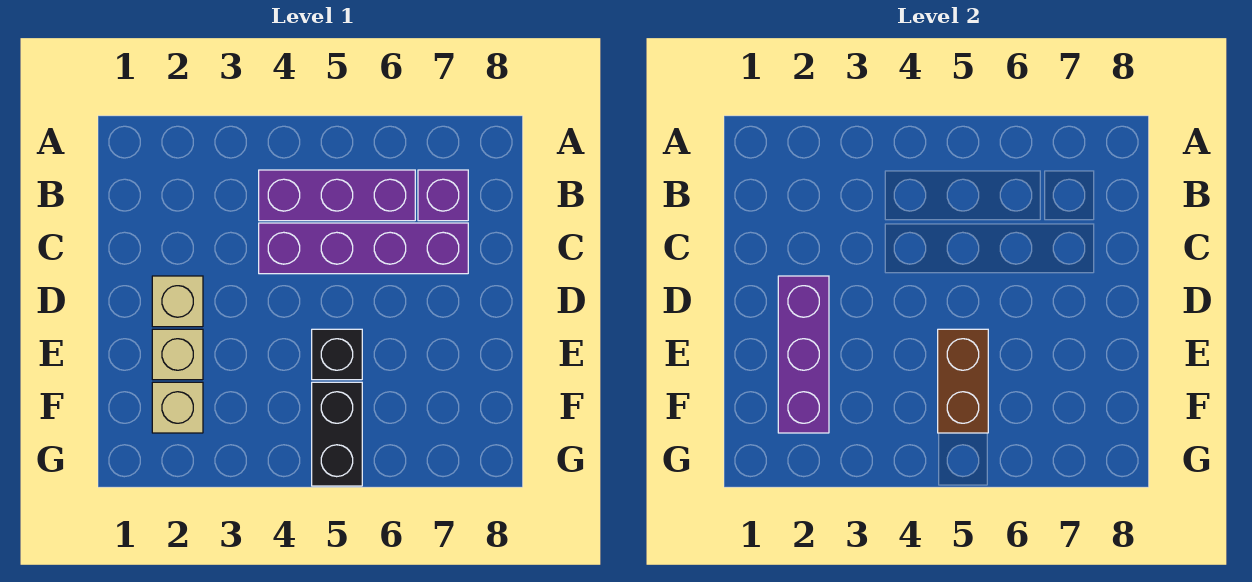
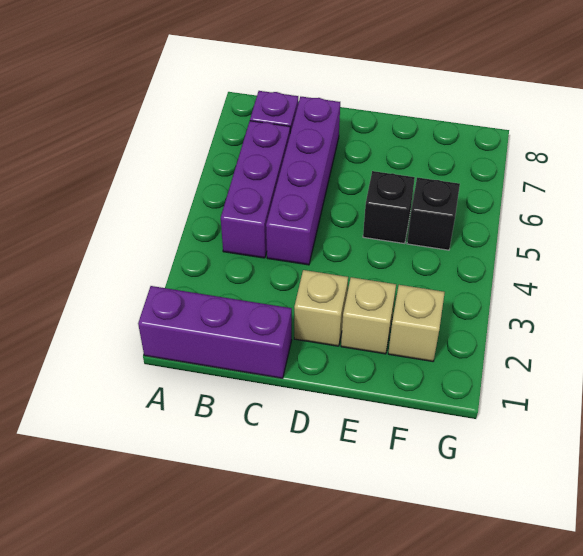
purple brick D2:F2 level 2 -> purple brick A1:C1 level 1
brown brick E5:F5 level 2 -> none
black brick F5:G5 level 1 -> black brick F5 level 1

